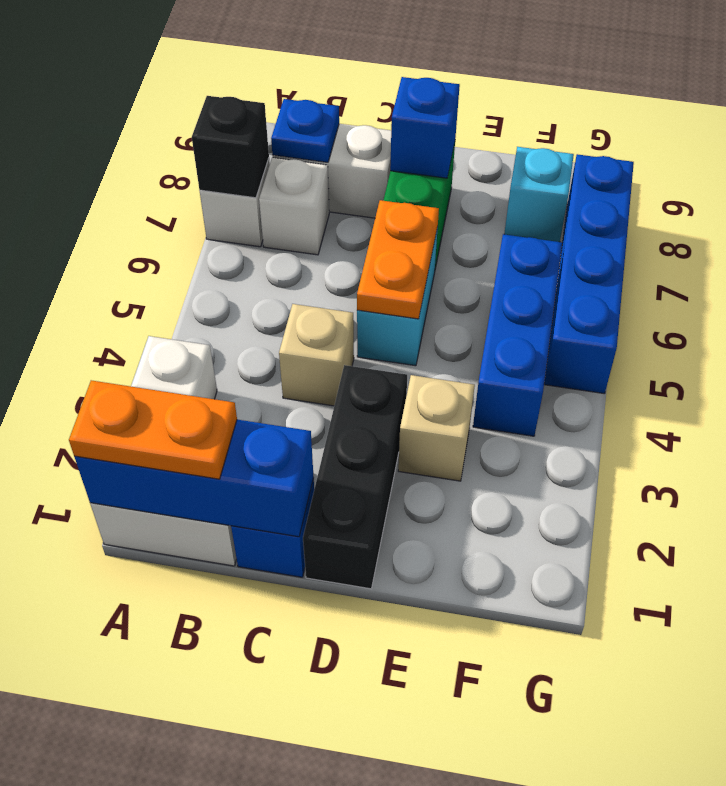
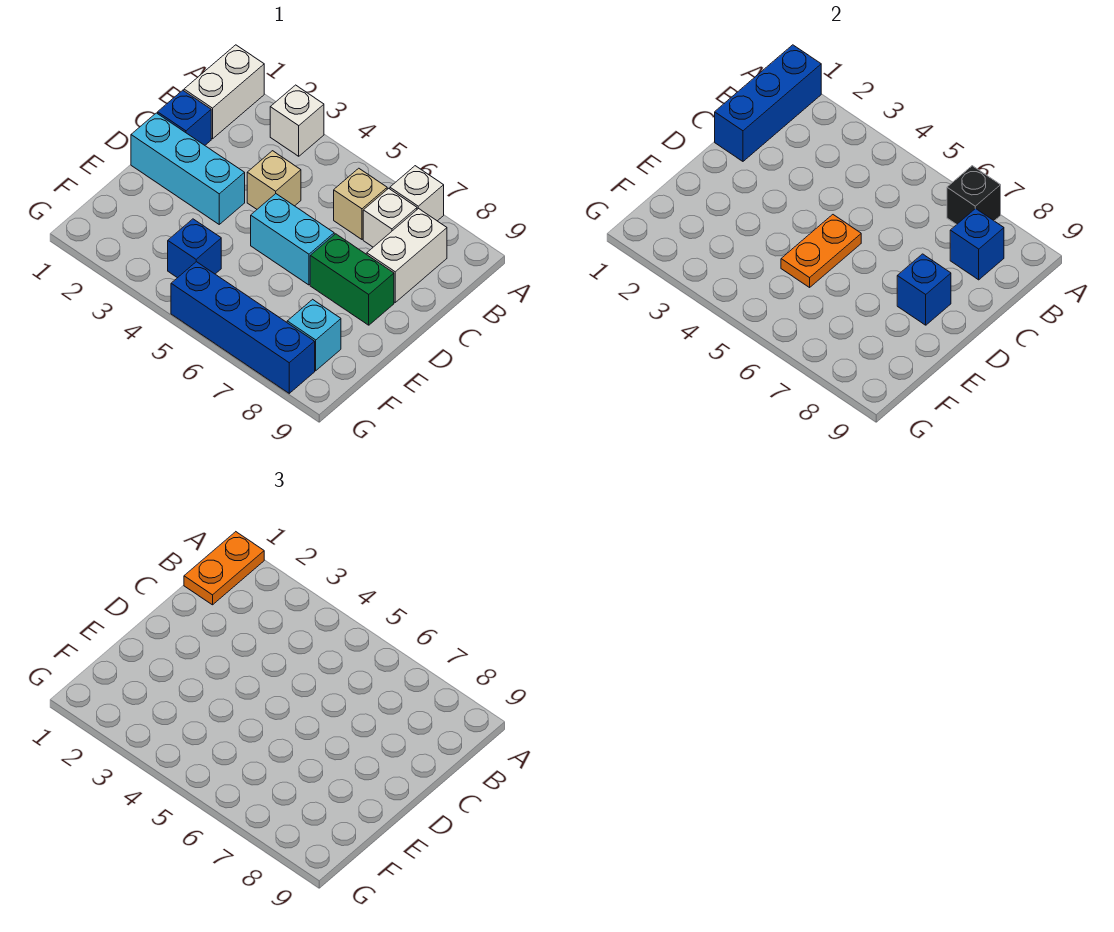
blue plate B8 level 2 -> blue brick B8 level 2
black brick D1:D3 level 1 -> cyan brick D1:D3 level 1
orange plate D5:D6 level 2 -> orange plate D5:E5 level 2
tan brick E3 level 1 -> tan brick B6 level 1
blue brick F4:F6 level 1 -> blue brick F4 level 1

